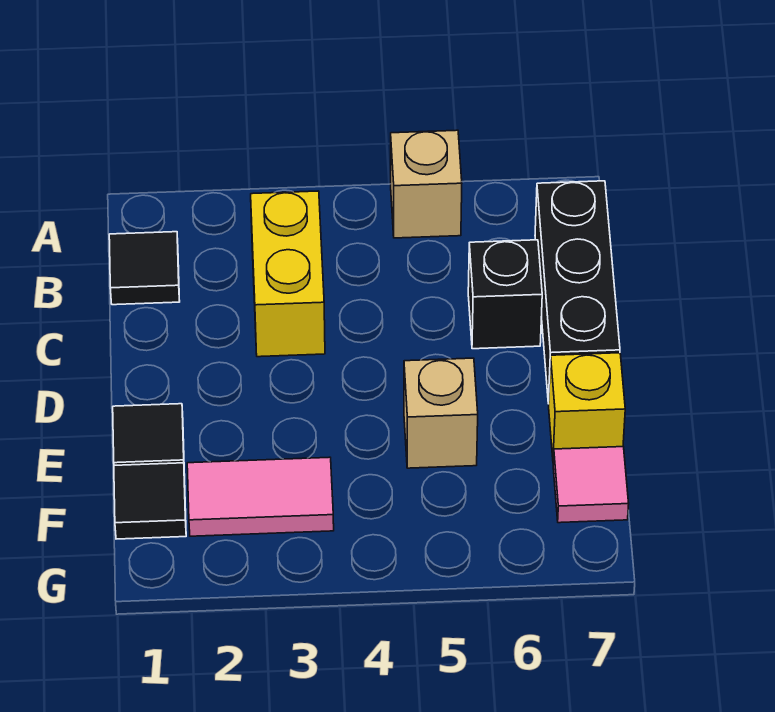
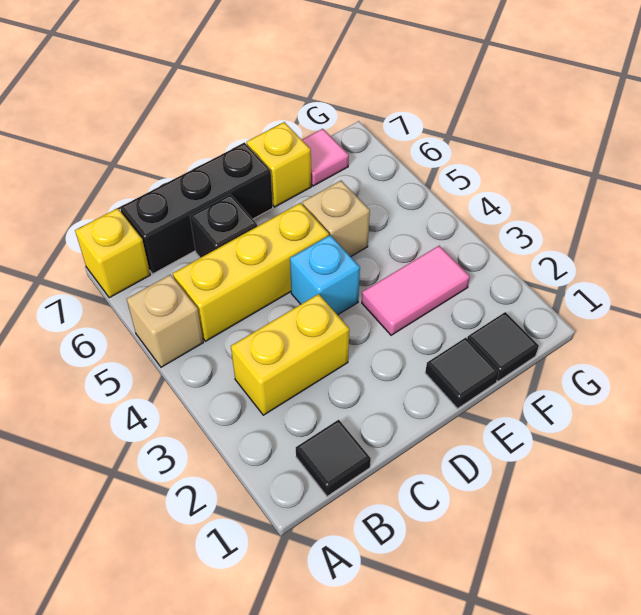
none -> yellow brick A7 level 1
none -> yellow brick B5:D5 level 1
none -> cyan brick D4 level 1
pink tile F2:F3 level 1 -> pink tile E3:F3 level 1

